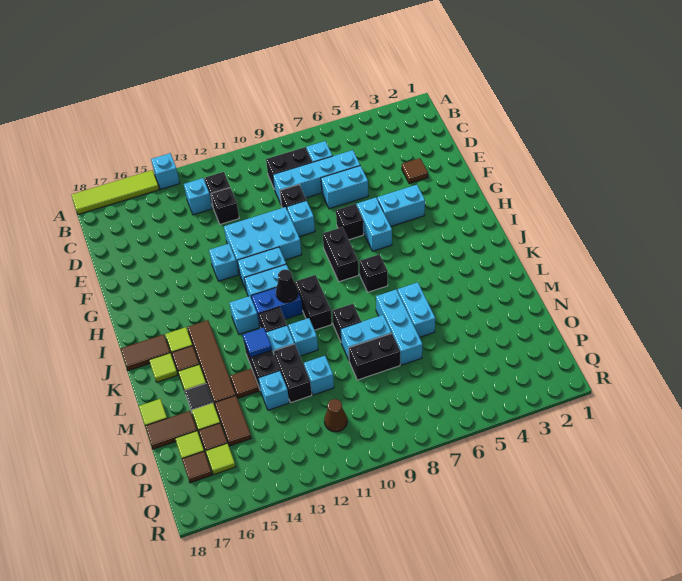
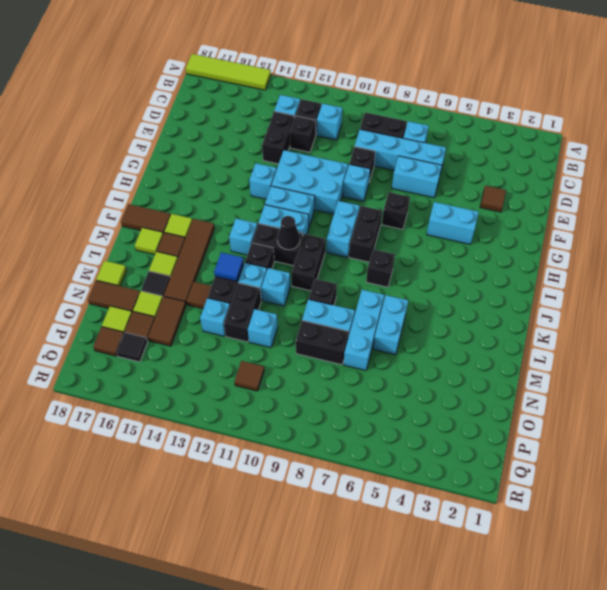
cyan brick A14 level 1 -> cyan brick C11 level 1
none -> black brick D13:E13 level 1
cyan brick G6:H6 level 1 -> cyan brick H9:I9 level 1
blue brick J11:J12 level 1 -> black brick J11:J12 level 1
brown cone P11 level 1 -> brown tile P11 level 1
lime tile P16 level 1 -> black tile P16 level 1

